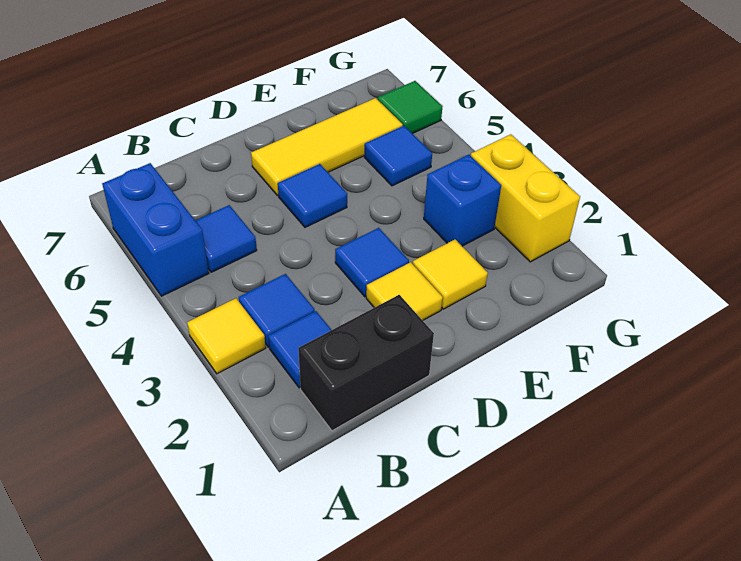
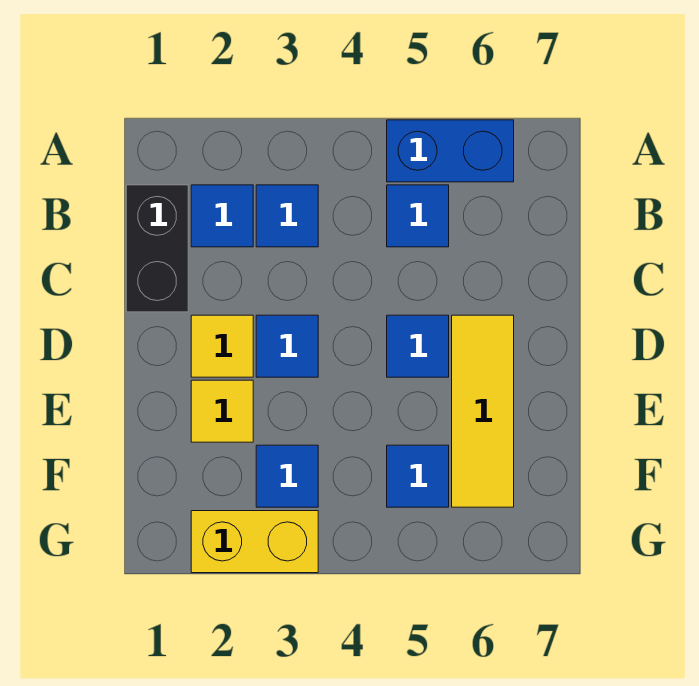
yellow tile A3 level 1 -> none
blue brick F3 level 1 -> blue tile F3 level 1
green tile G6 level 1 -> none

